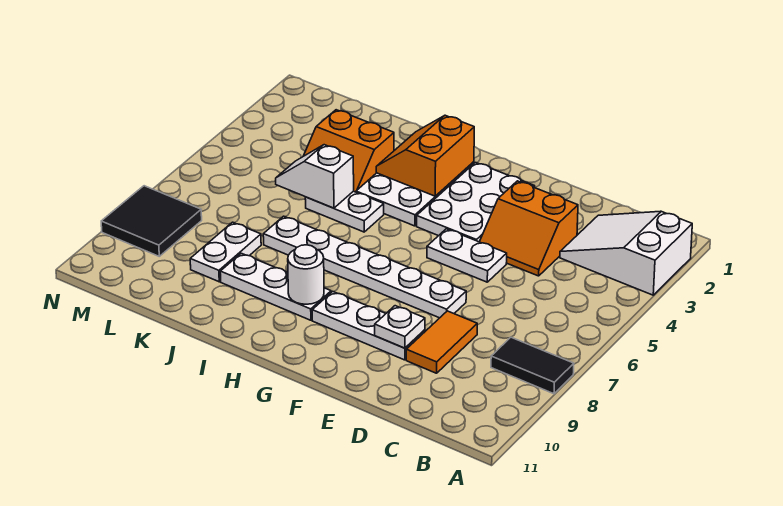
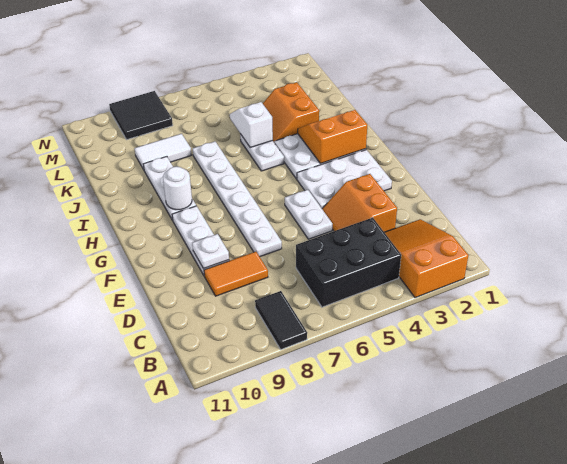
white slope A2:C3 level 1 top A -> orange slope A2:C3 level 1 top A
none -> black brick B4:C6 level 1
white plate K8:K9 level 1 -> white tile K8:K9 level 1

